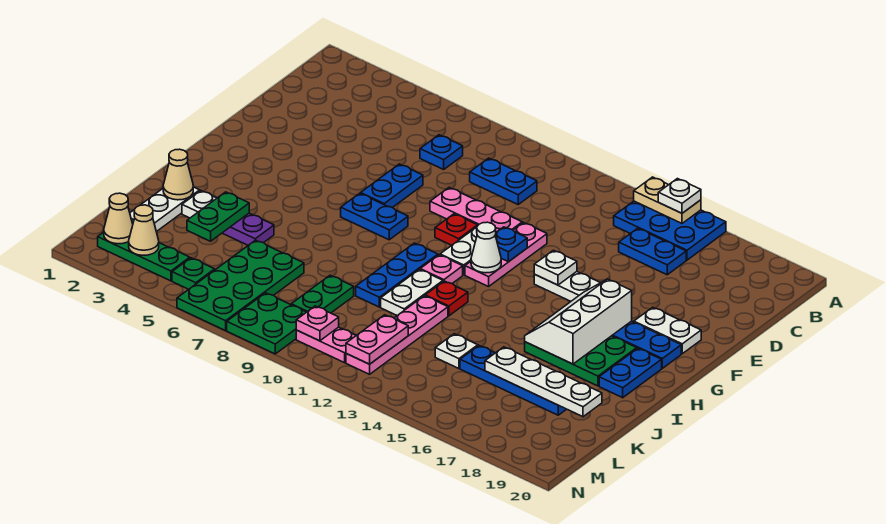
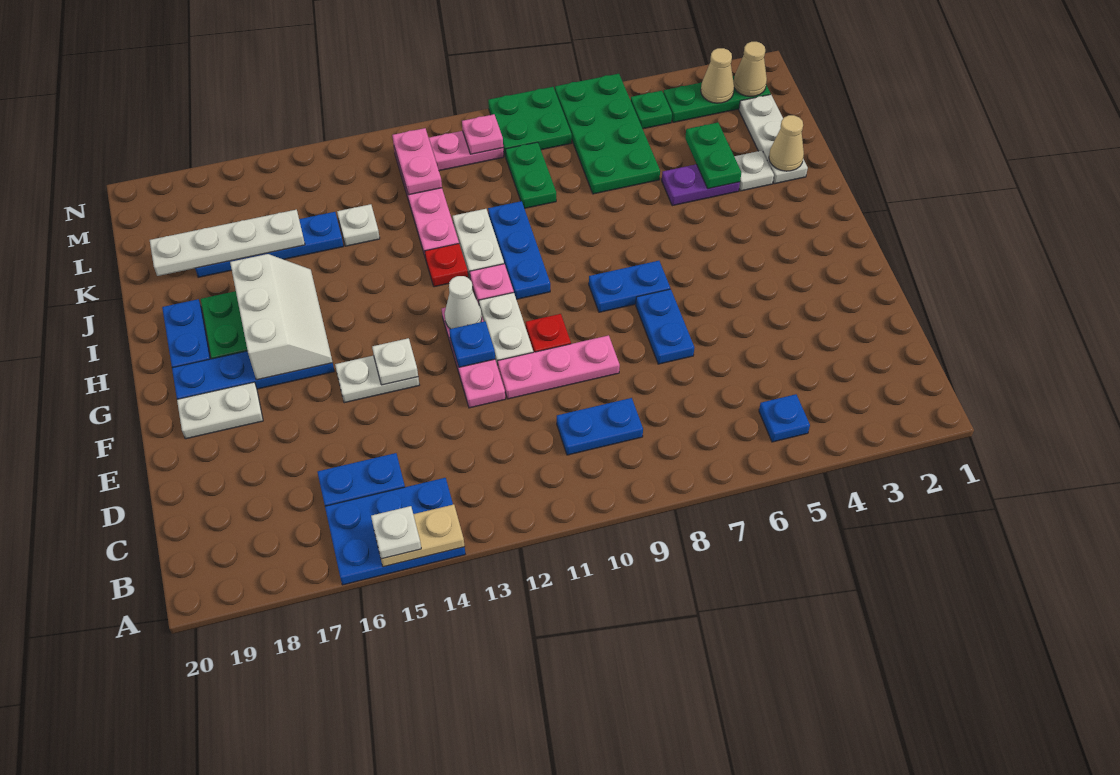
blue plate C7 level 1 -> blue plate B5 level 1

